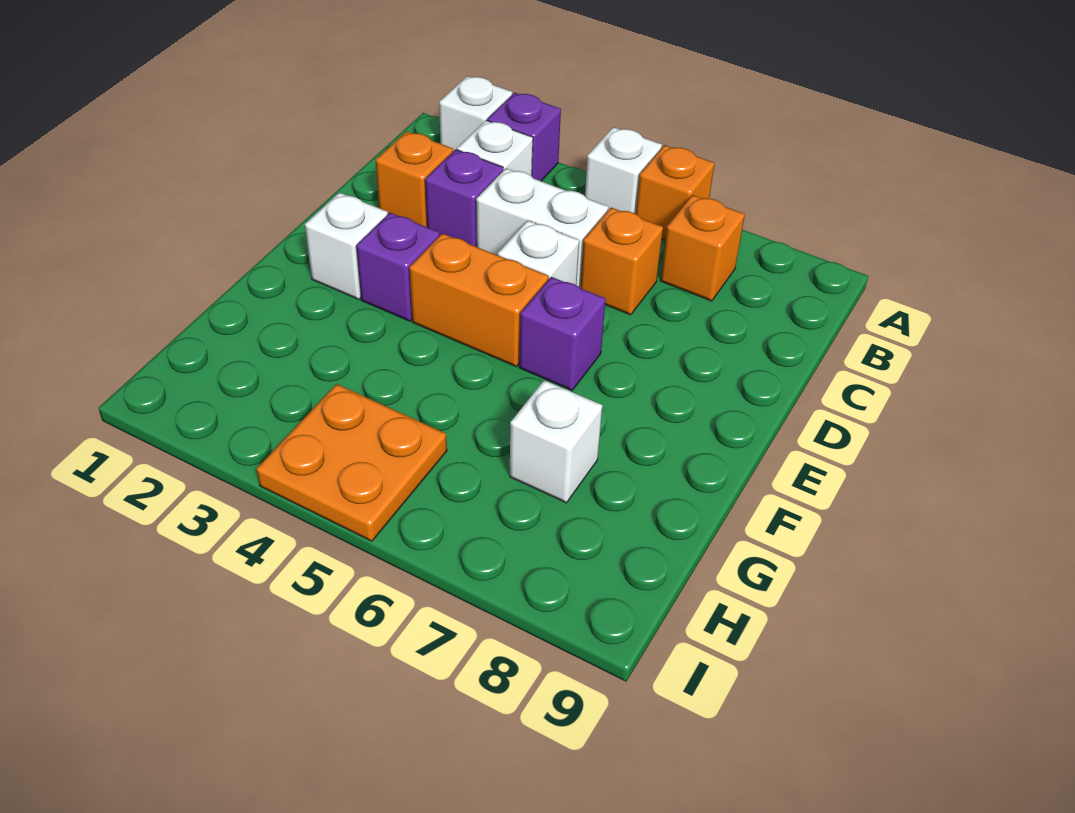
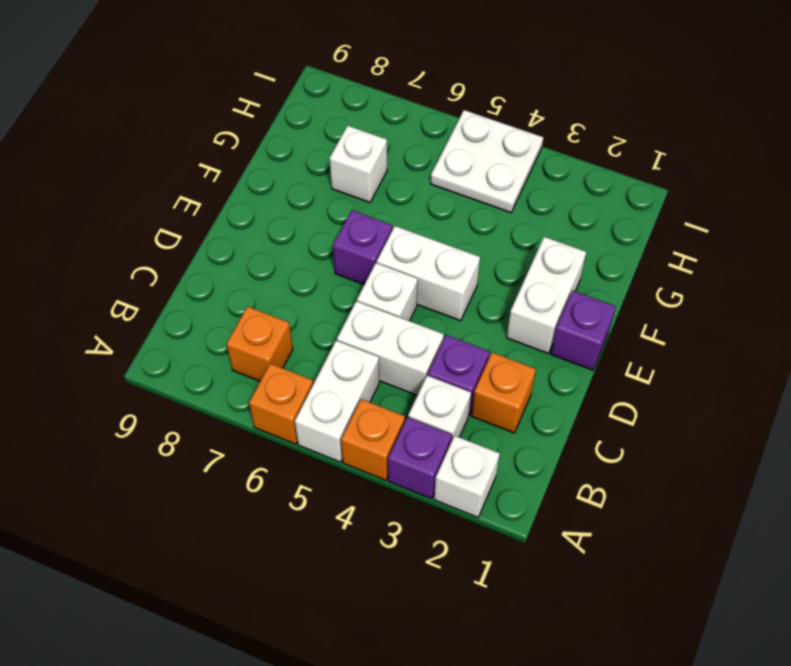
white brick A5 level 1 -> white brick A5:B5 level 1
orange brick C6 level 1 -> orange brick A4 level 1
white brick E2 level 1 -> white brick E2:F2 level 1
purple brick E3 level 1 -> purple brick E1 level 1
orange brick E4:E5 level 1 -> white brick E4:E5 level 1
orange plate H4:I5 level 1 -> white plate H4:I5 level 1

